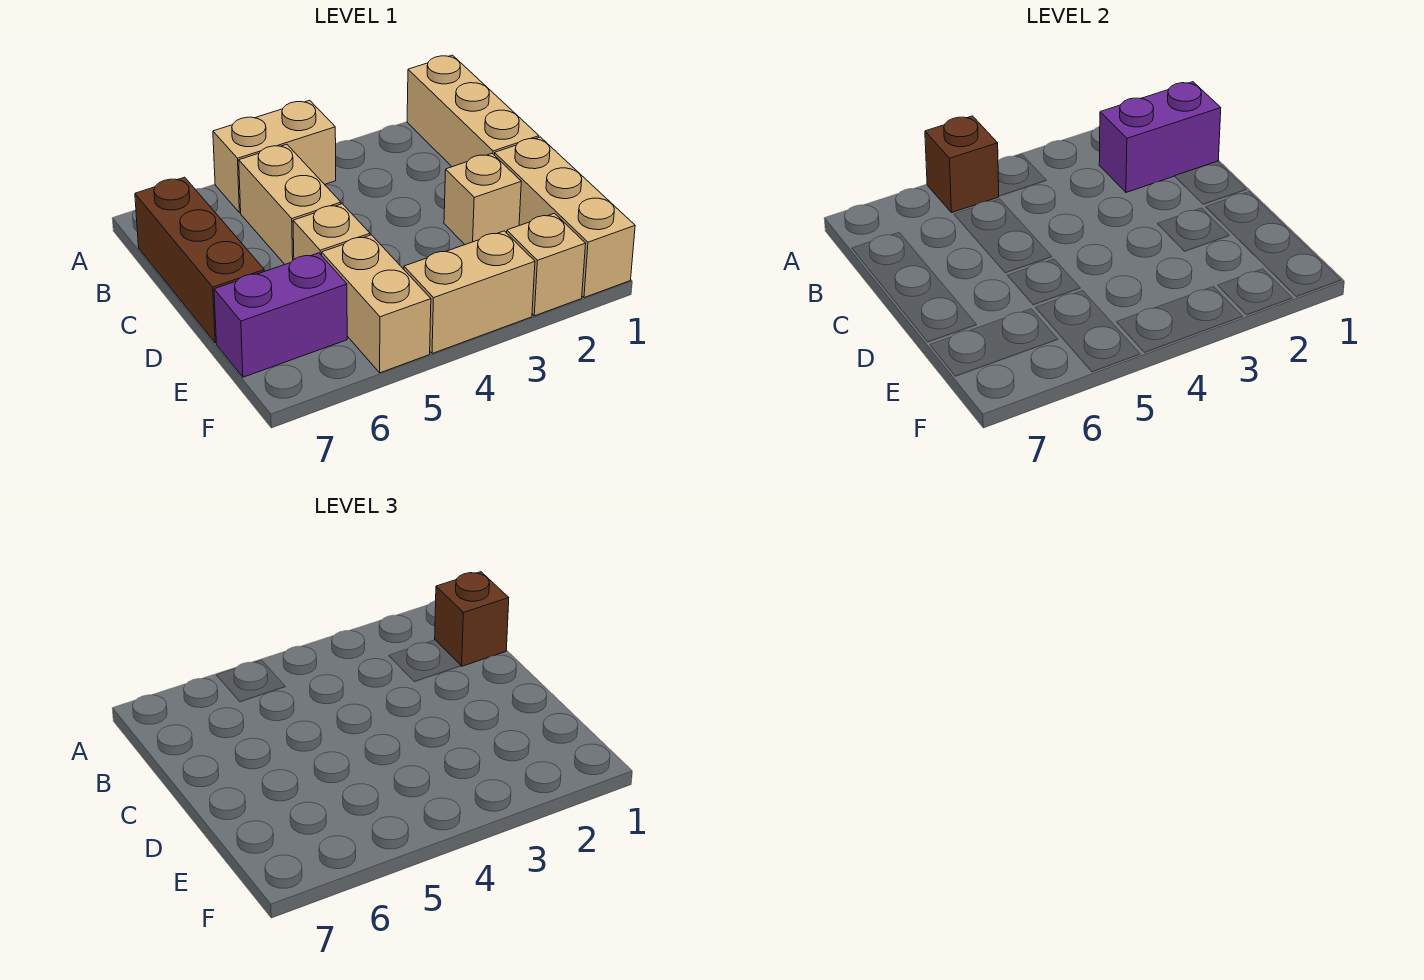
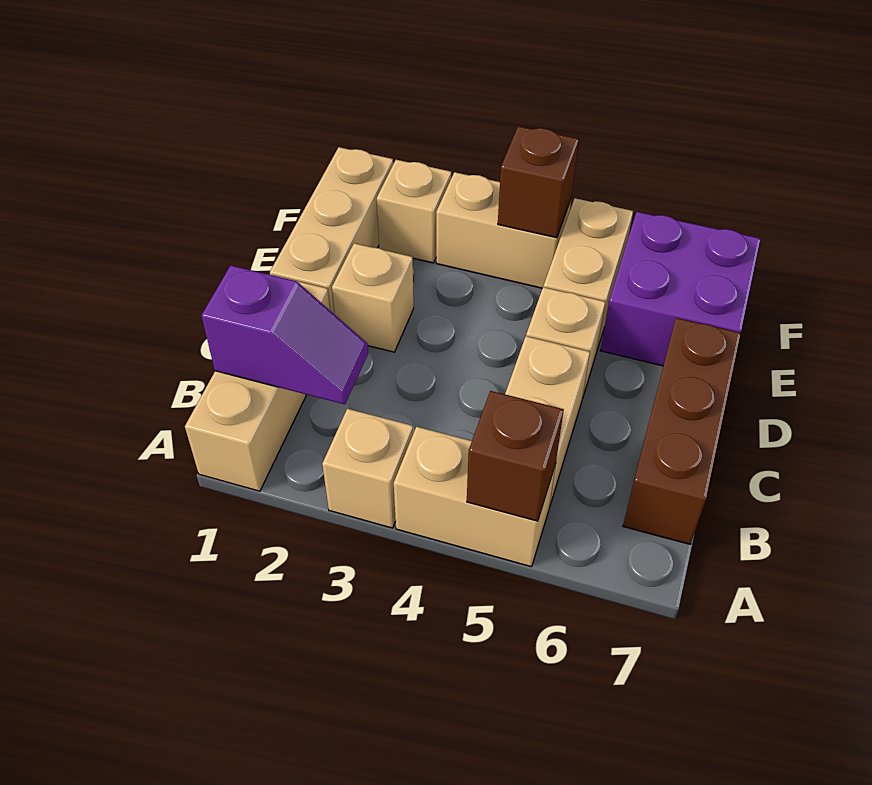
none -> tan brick A3 level 1
purple brick B1:B2 level 2 -> purple slope B1:B2 level 2 top 1
brown brick B1 level 3 -> brown brick F4 level 2
purple brick E6:E7 level 1 -> purple brick E6:F7 level 1

